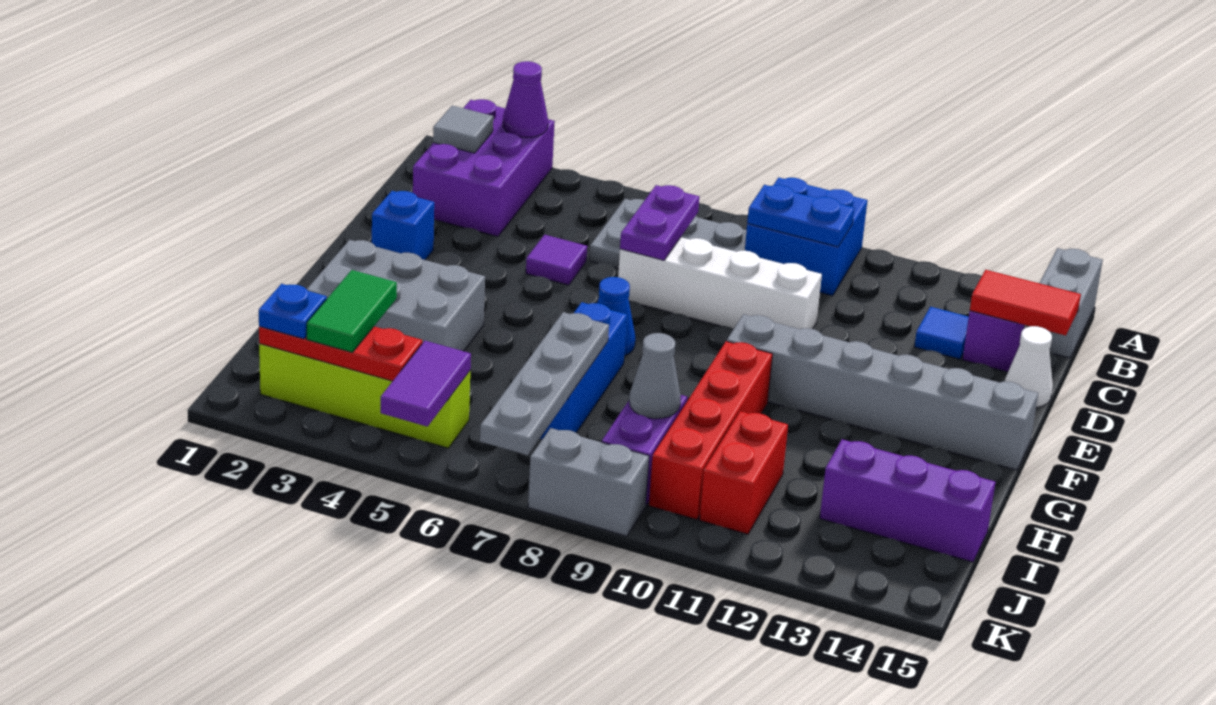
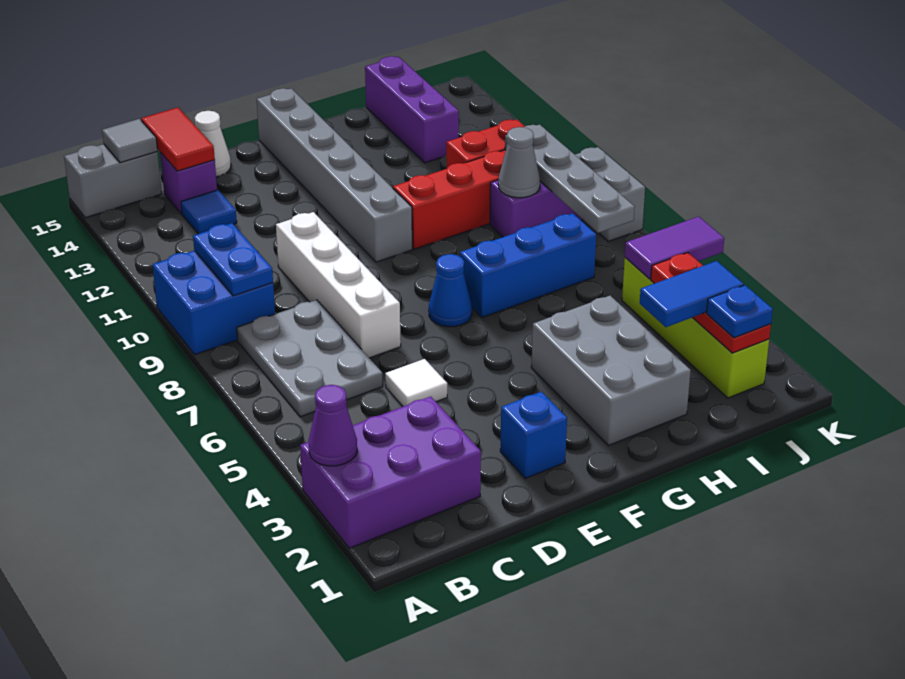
grey tile B2 level 2 -> grey tile B15 level 2
purple plate C7:D7 level 2 -> none
purple tile D5 level 1 -> white tile D5 level 1
grey plate H7:K7 level 2 -> grey plate J7:J10 level 2
green tile I3:J3 level 3 -> blue tile I3:J3 level 3

